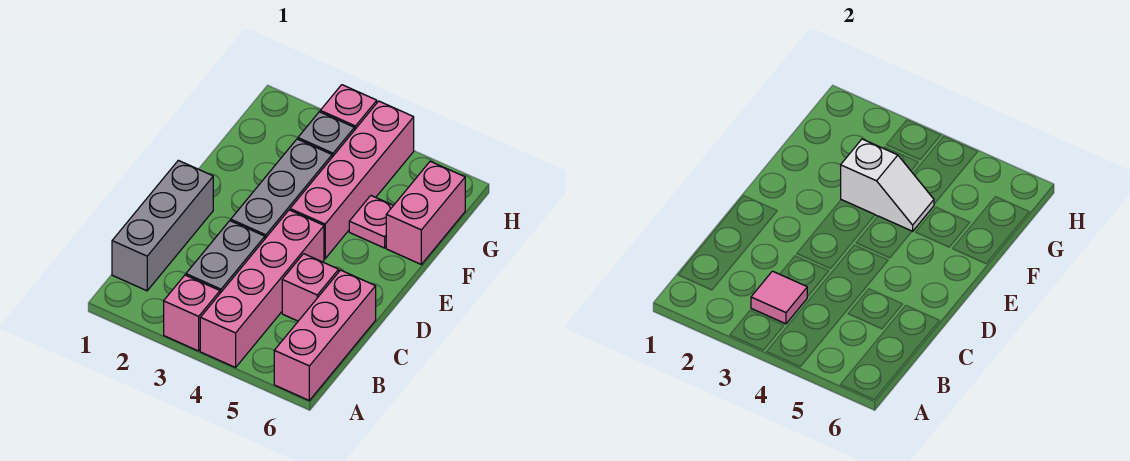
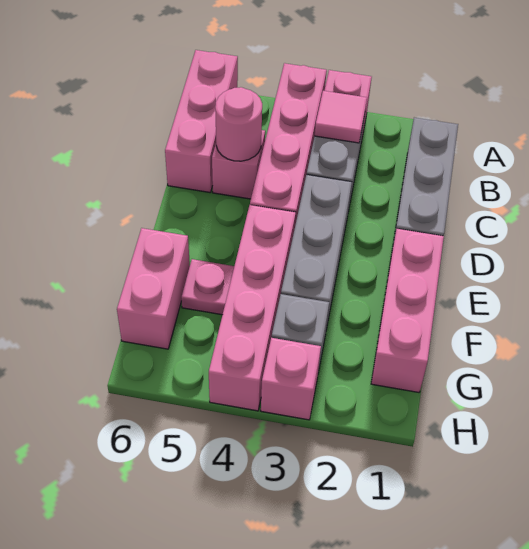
none -> pink round brick C5 level 2
none -> pink brick E1:G1 level 1
white slope F3:F4 level 2 top 3 -> none

